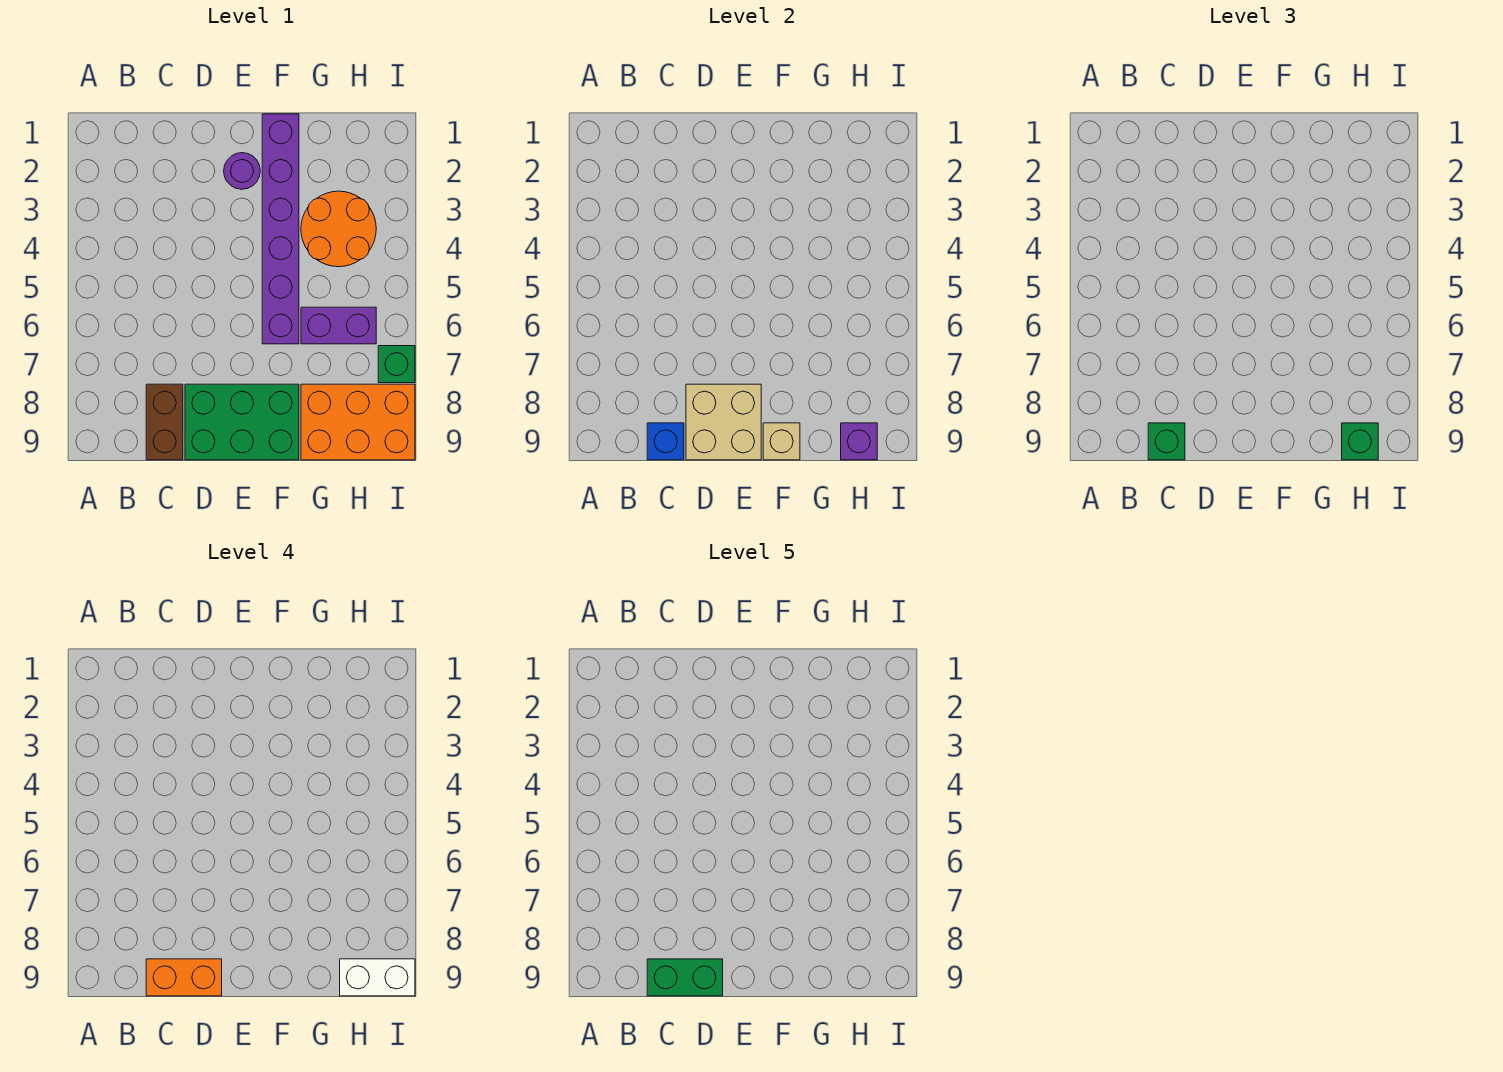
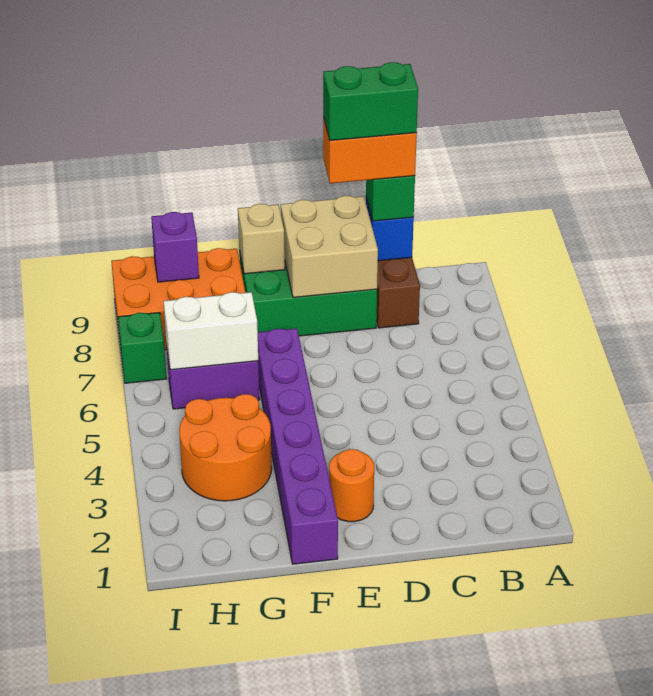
purple round brick E2 level 1 -> orange round brick E2 level 1
green brick H9 level 3 -> none
white brick H9:I9 level 4 -> white brick G6:H6 level 2

